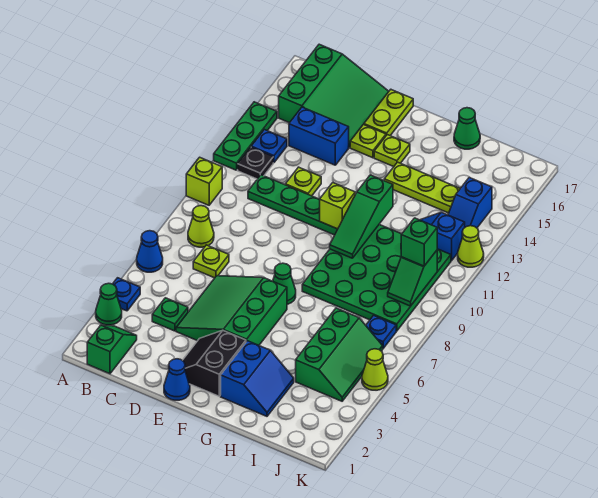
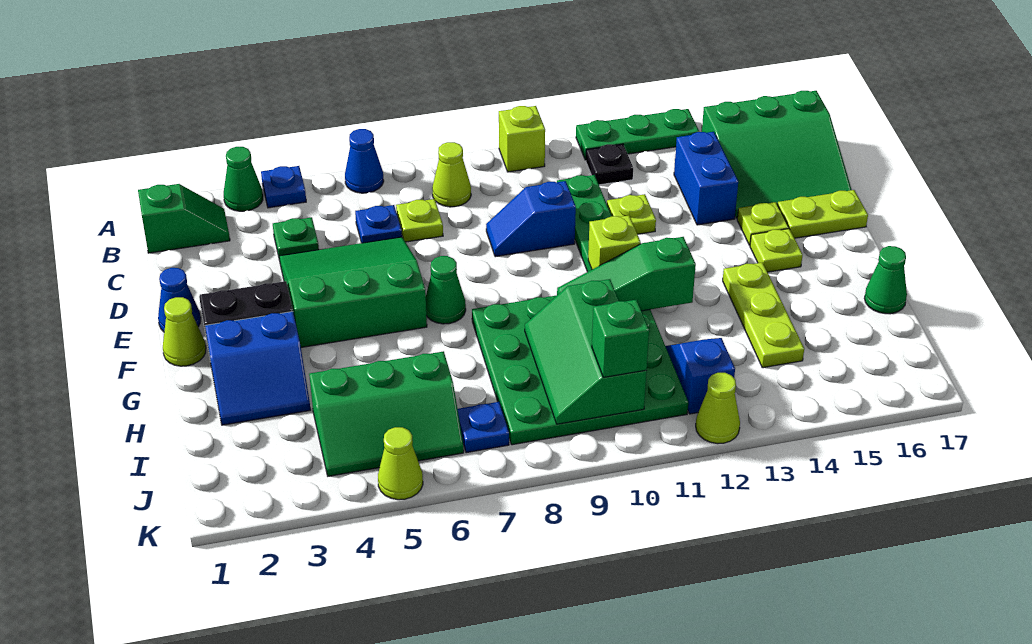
blue plate B13 level 1 -> blue plate C6 level 1
none -> lime cone F1 level 1
green slope J9:J10 level 2 top 10 -> green slope H9:J10 level 2 top 10
blue slope J13:J14 level 1 top 14 -> blue slope D9:D10 level 1 top 10

